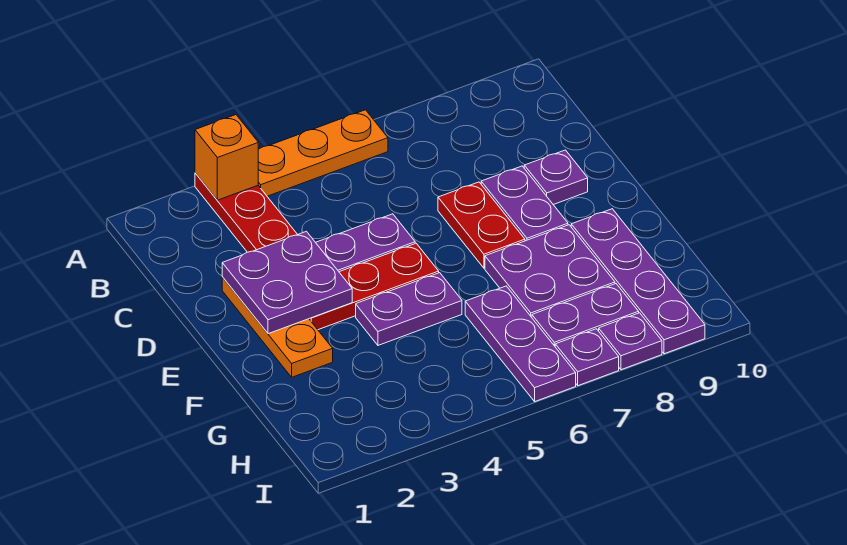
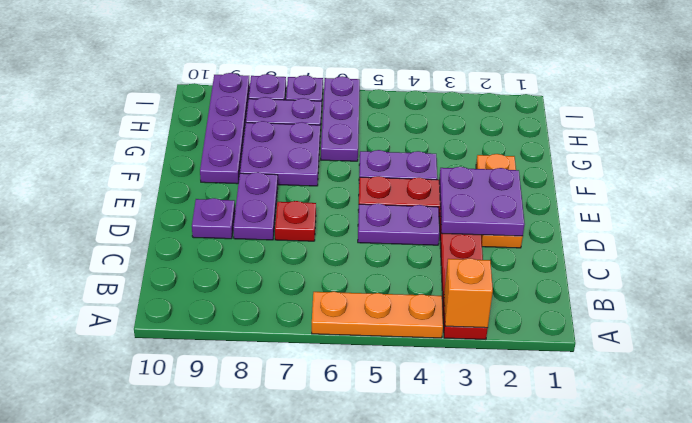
red plate D7:E7 level 1 -> red plate D7 level 1

